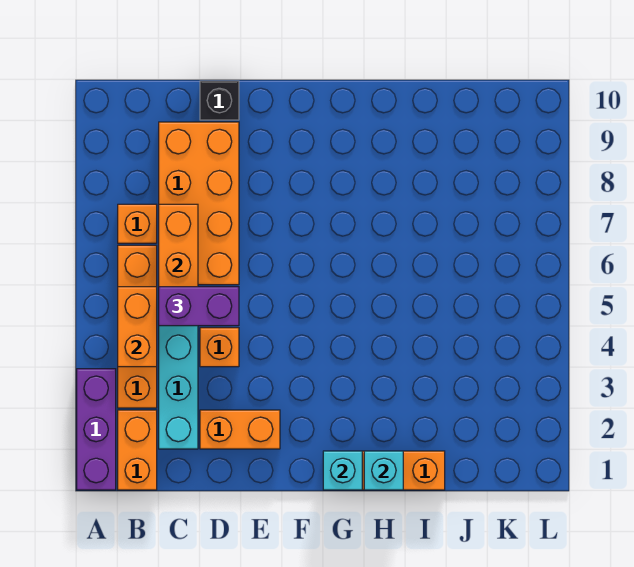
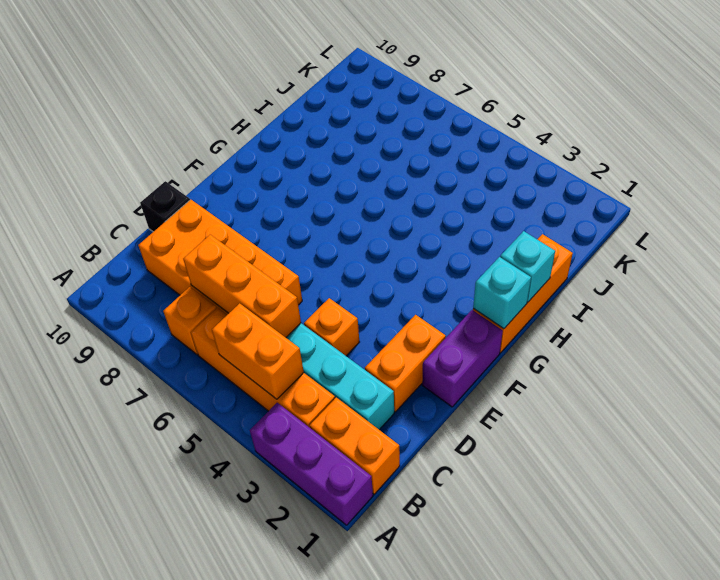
purple brick C5:D5 level 3 -> purple brick E1:F1 level 1

